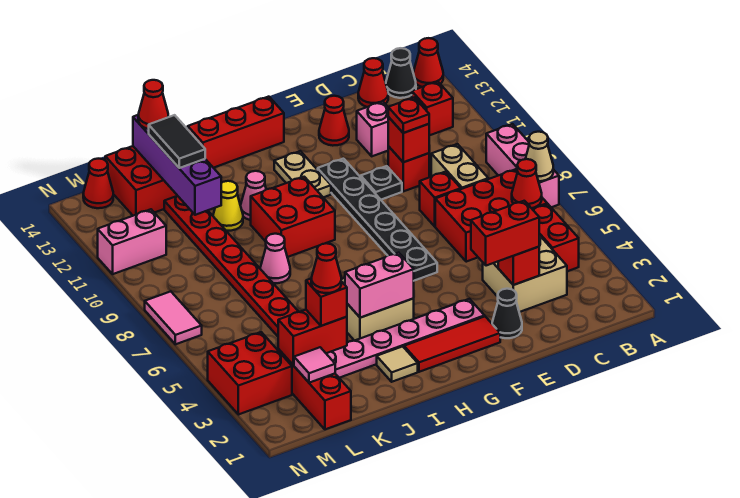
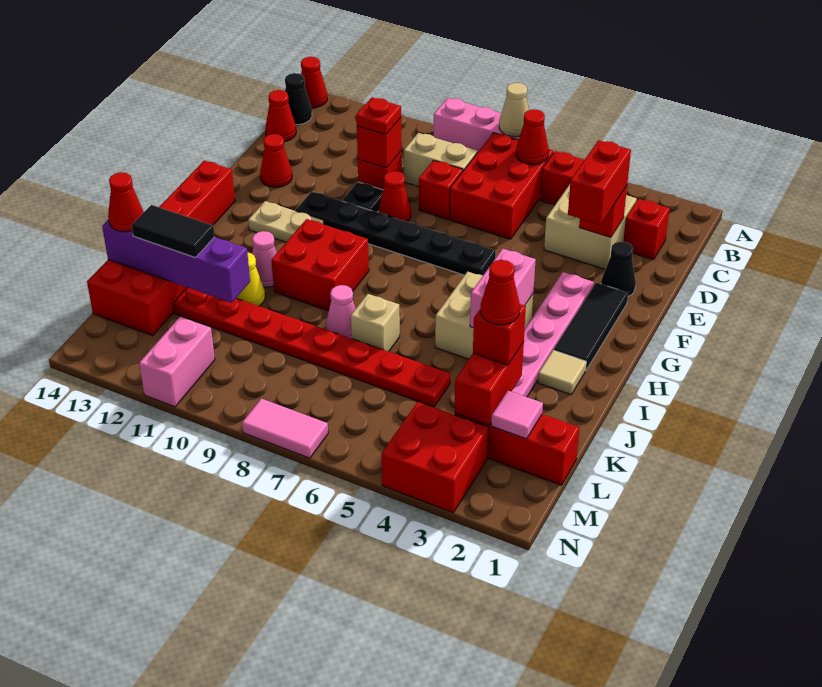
red brick B12 level 1 -> red brick C2 level 1
pink brick D12 level 1 -> none
red tile F2:H2 level 1 -> black tile F2:H2 level 1
none -> tan brick J7 level 1
red cone M14 level 1 -> red cone E9 level 1

